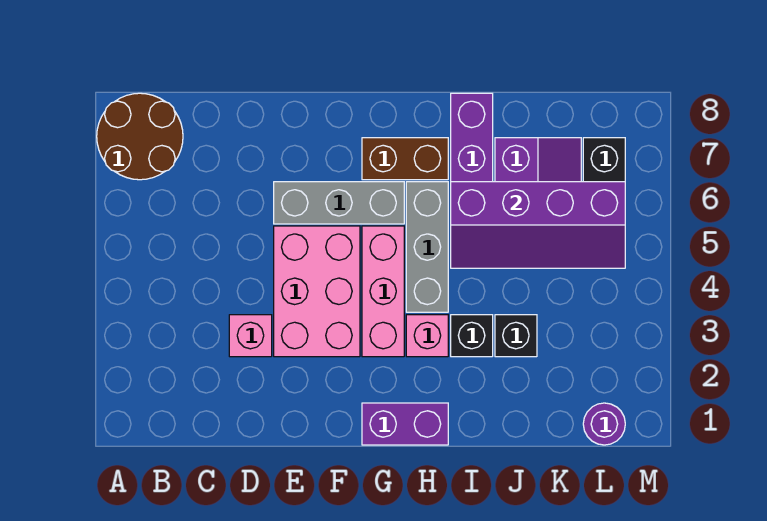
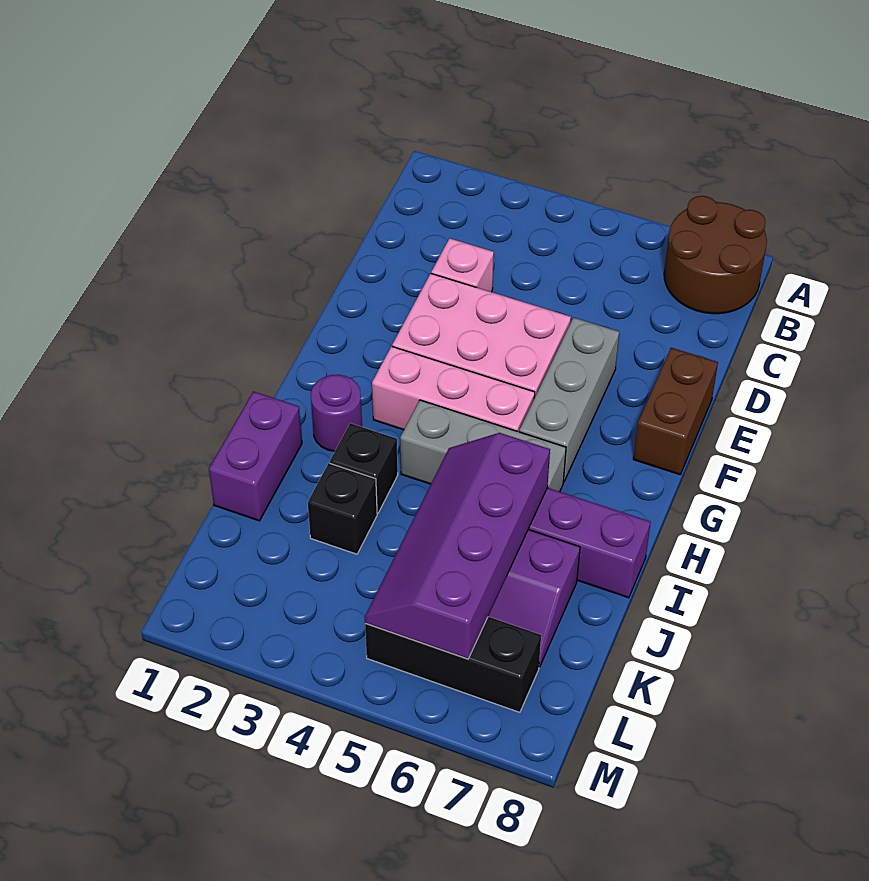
purple brick G1:H1 level 1 -> purple brick I1:J1 level 1
brown brick G7:H7 level 1 -> brown brick E8:F8 level 1
pink brick H3 level 1 -> none
purple round brick L1 level 1 -> purple round brick H2 level 1

